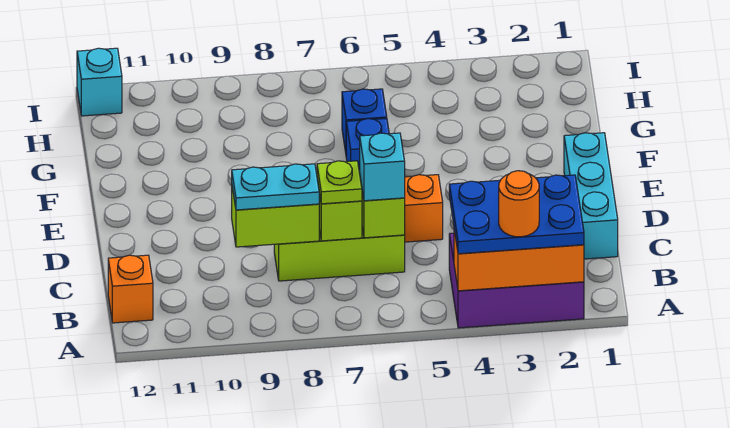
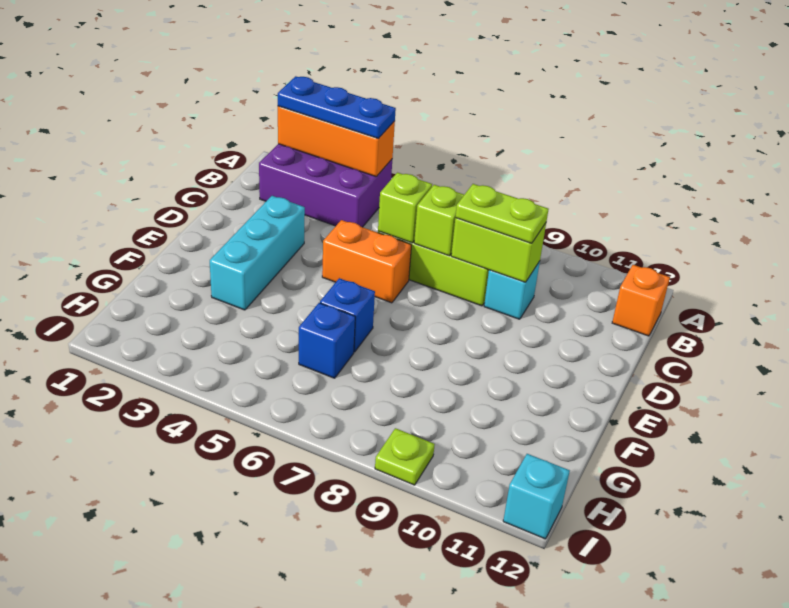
blue plate A2:B4 level 3 -> blue plate A2:A4 level 3
orange round brick A3 level 4 -> none
cyan brick C1:E1 level 1 -> cyan brick D3:F3 level 1
cyan brick C6 level 3 -> cyan brick C9 level 1
lime plate C7 level 3 -> lime plate I9 level 1
cyan plate C8:C9 level 3 -> lime plate C8:C9 level 3

